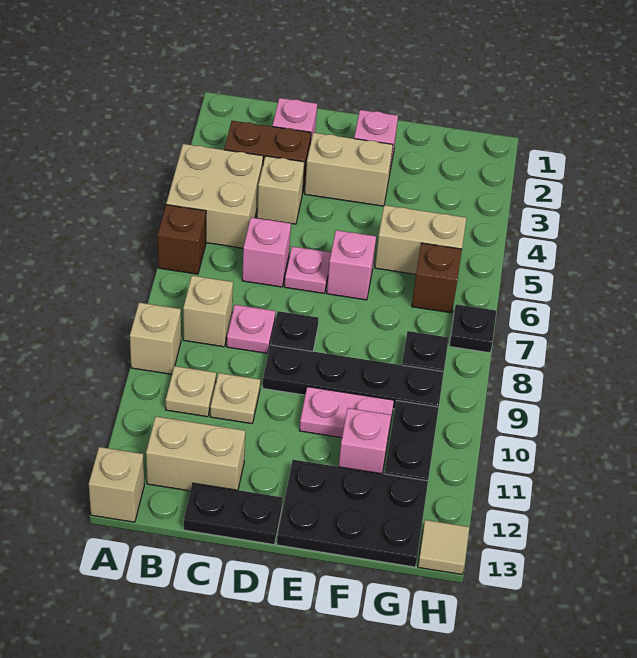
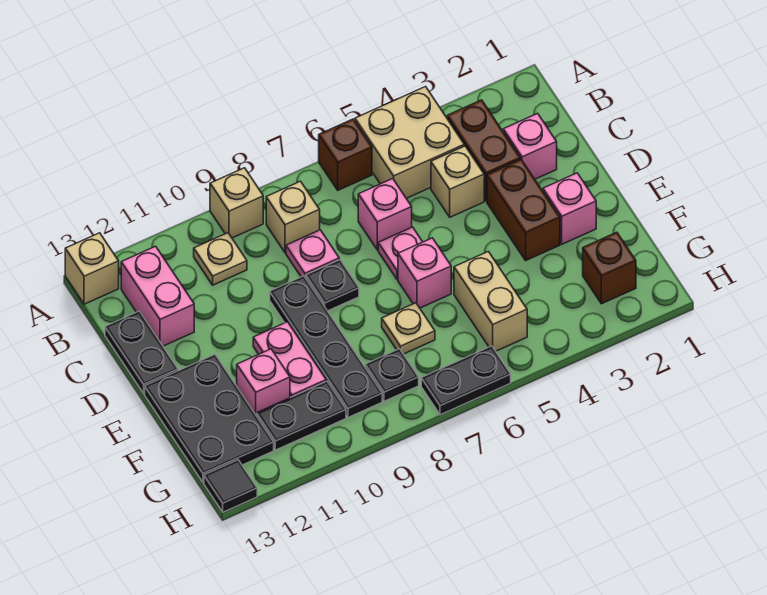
tan brick B12:C12 level 1 -> pink brick B12:C12 level 1
tan plate C10 level 1 -> tan plate F7 level 1
tan brick D3:E3 level 1 -> brown brick D3:E3 level 1
brown brick G6 level 1 -> brown brick G2 level 1
black plate H7 level 1 -> black plate H6:H7 level 1
tan tile H13 level 1 -> black tile H13 level 1

